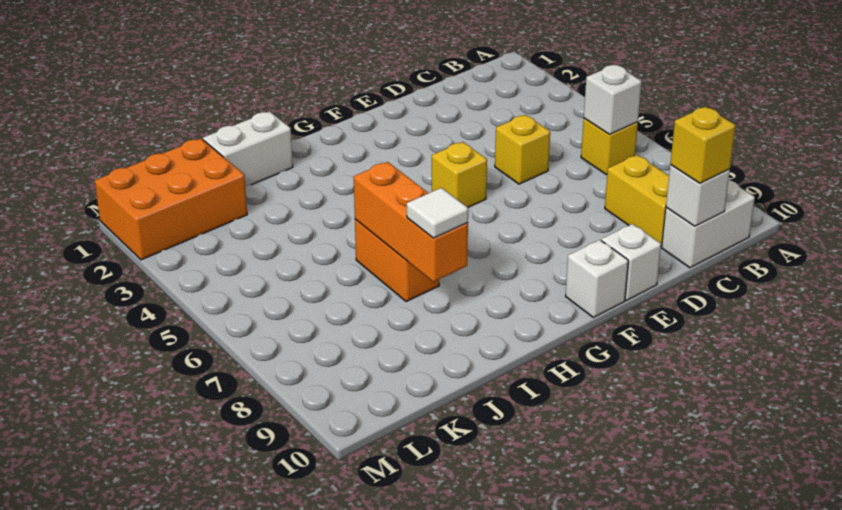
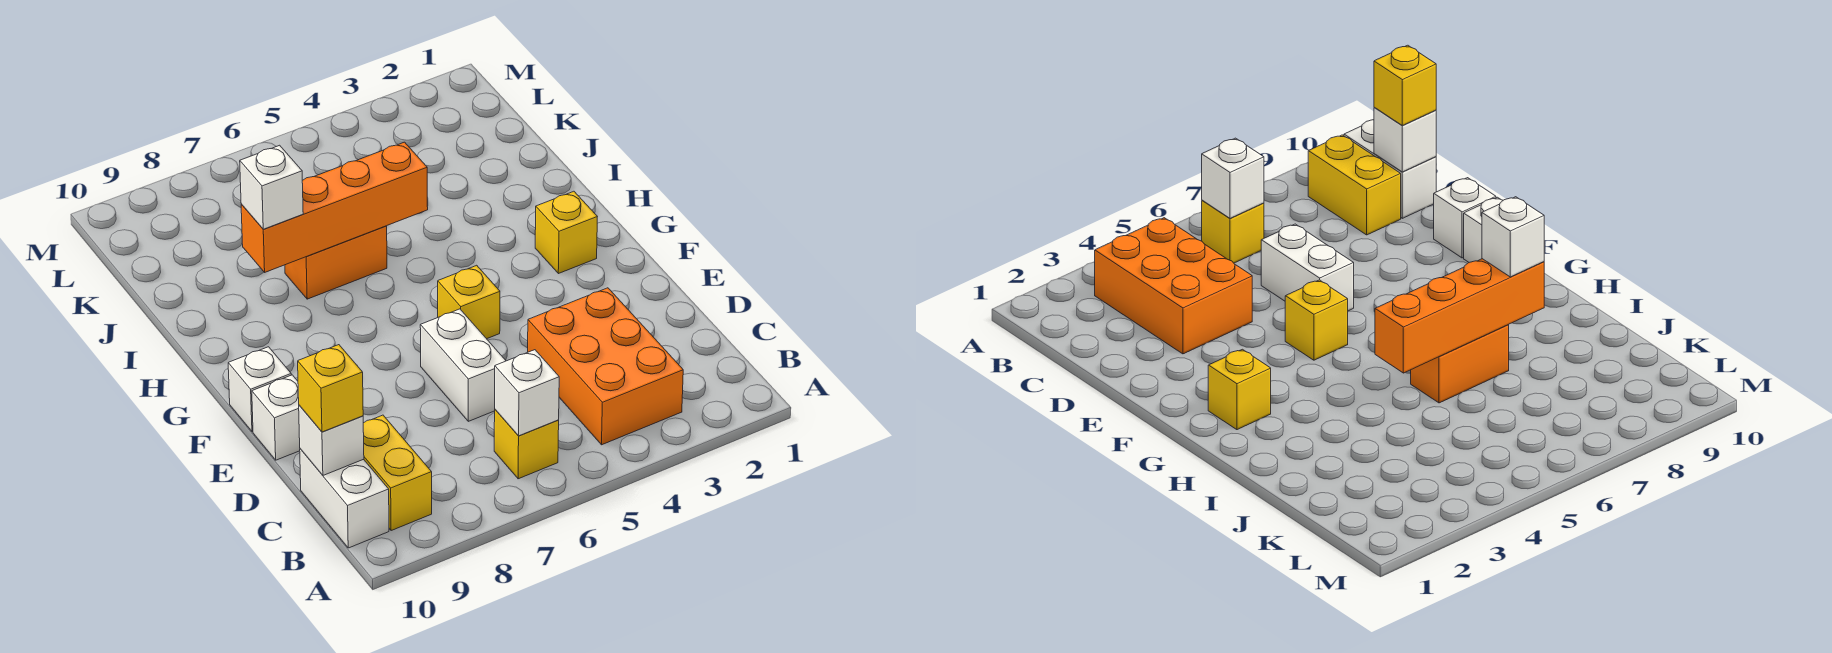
yellow brick C8:C9 level 1 -> yellow brick B9:C9 level 1
yellow brick D5 level 1 -> yellow brick G2 level 1
white brick I1:J1 level 1 -> white brick D6:E6 level 1
orange brick I6:I8 level 2 -> orange brick I5:I8 level 2
white tile I8 level 3 -> white brick I8 level 3
orange brick K1:M2 level 1 -> orange brick B3:D4 level 1

